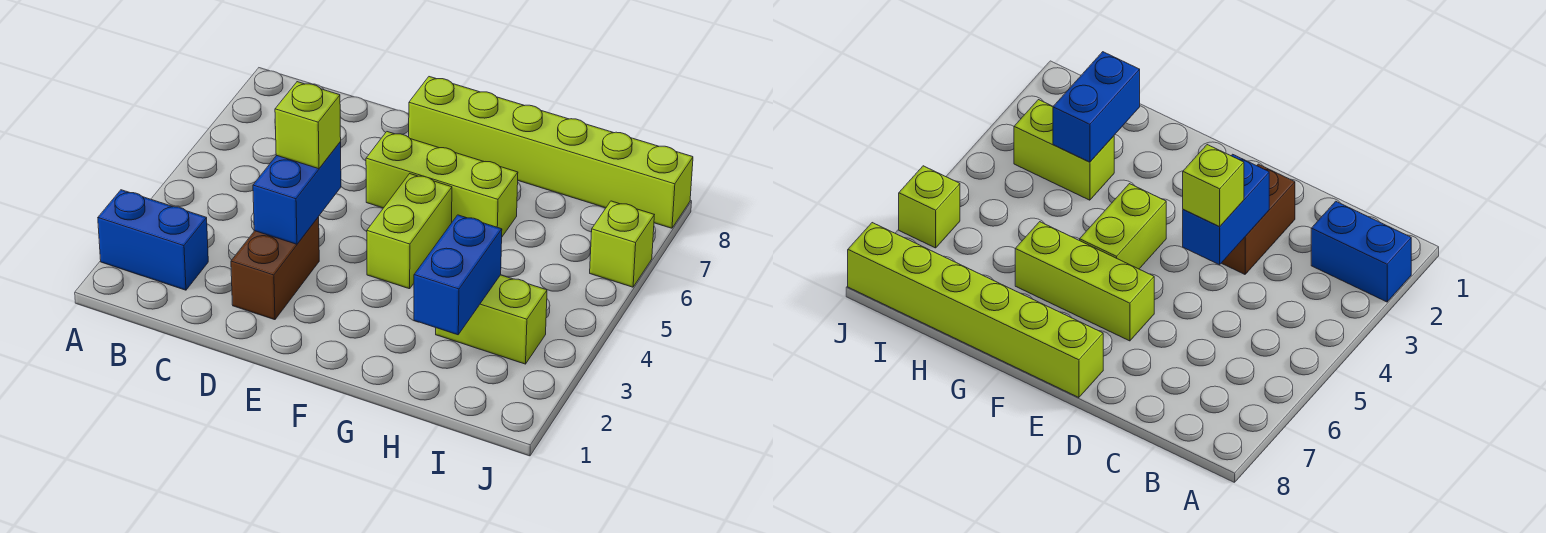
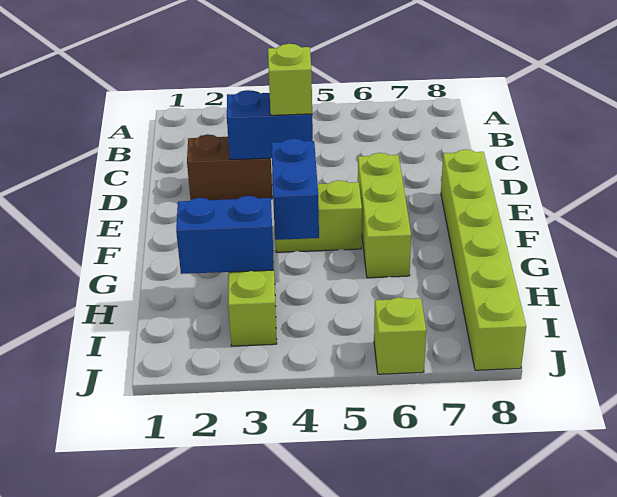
blue brick A2:B2 level 1 -> blue brick F4:G4 level 2

